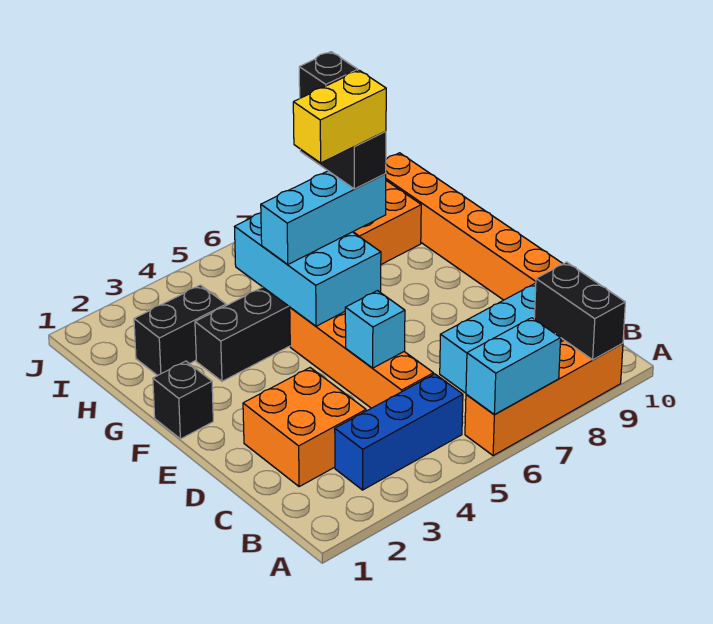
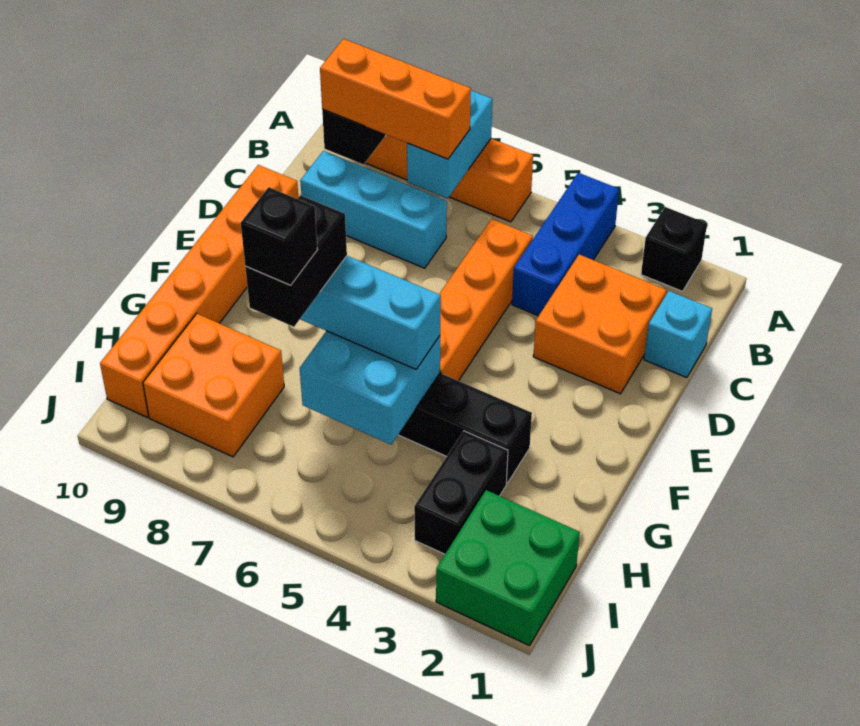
cyan brick A6:A7 level 2 -> cyan brick A7:B7 level 2
blue brick B3:B5 level 1 -> blue brick A4:C4 level 1
none -> orange brick B7:B9 level 3
cyan brick D5 level 2 -> cyan brick C1 level 1
black brick F1 level 1 -> black brick A2 level 1
cyan brick F5:H6 level 2 -> cyan brick G5:H6 level 2
yellow brick G6:G7 level 5 -> none
black brick H2:H3 level 1 -> black brick H3:I3 level 1
none -> green brick I1:J2 level 1

